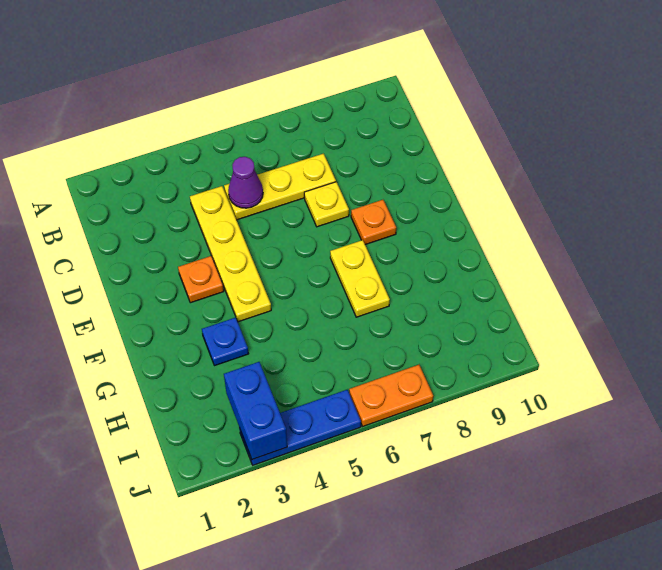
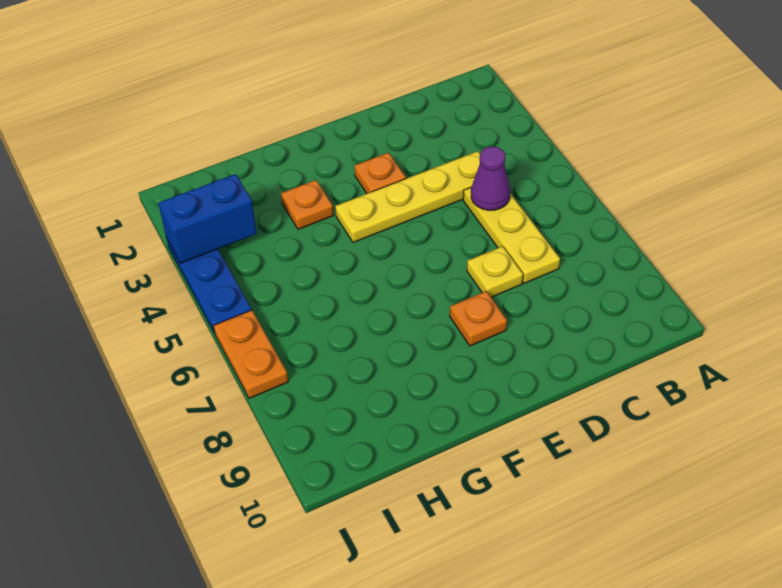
yellow plate F7:G7 level 1 -> none
blue plate G3 level 1 -> orange plate G3 level 1

